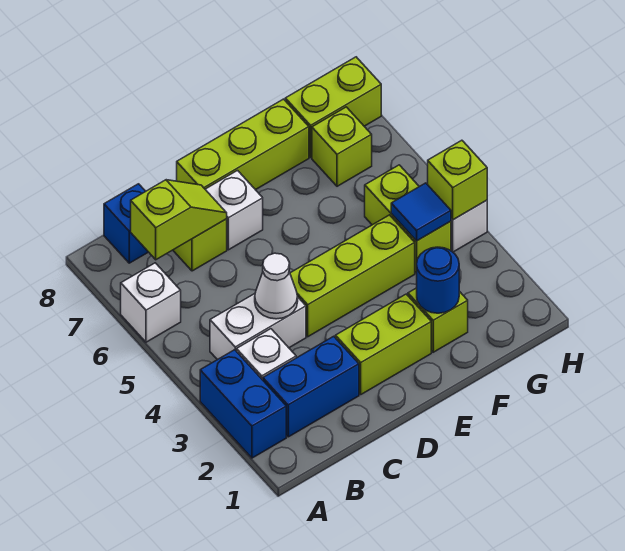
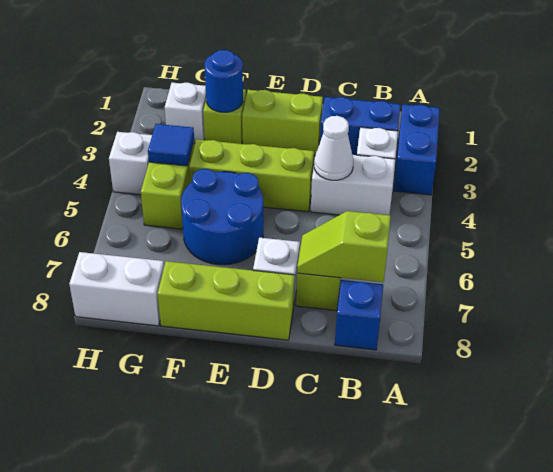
white brick A6 level 1 -> white brick G2 level 1
none -> blue round brick E5:F6 level 1
lime brick G7 level 1 -> none
lime brick G8:H8 level 1 -> white brick G8:H8 level 1
lime brick H4 level 2 -> none

